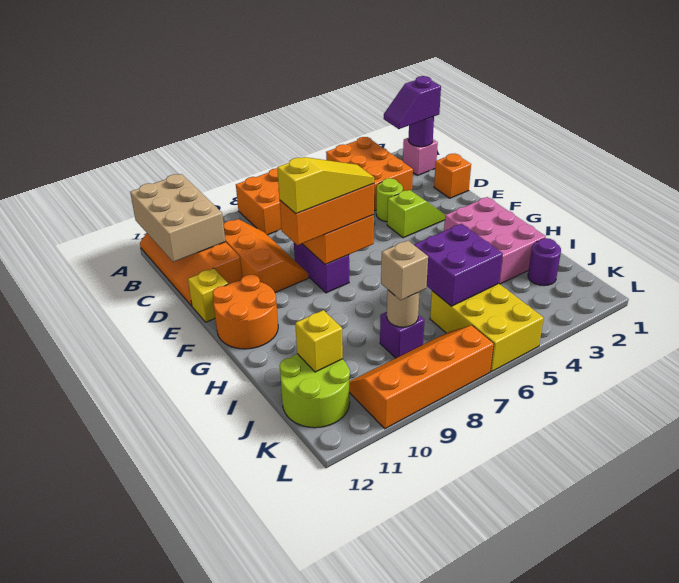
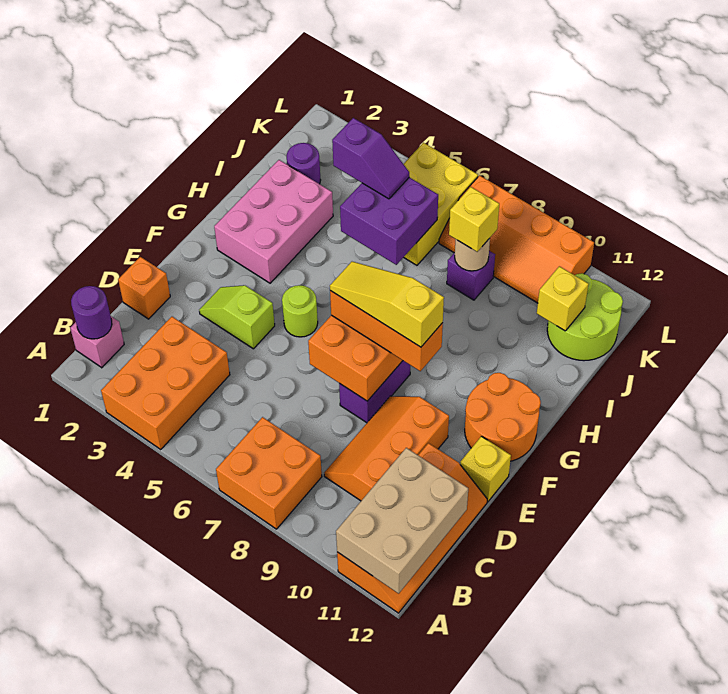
purple slope B1:B2 level 3 top 1 -> purple slope J4:J5 level 3 top 4
lime round brick D4 level 1 -> lime round brick F5 level 1
tan brick J8 level 3 -> yellow brick J8 level 3

